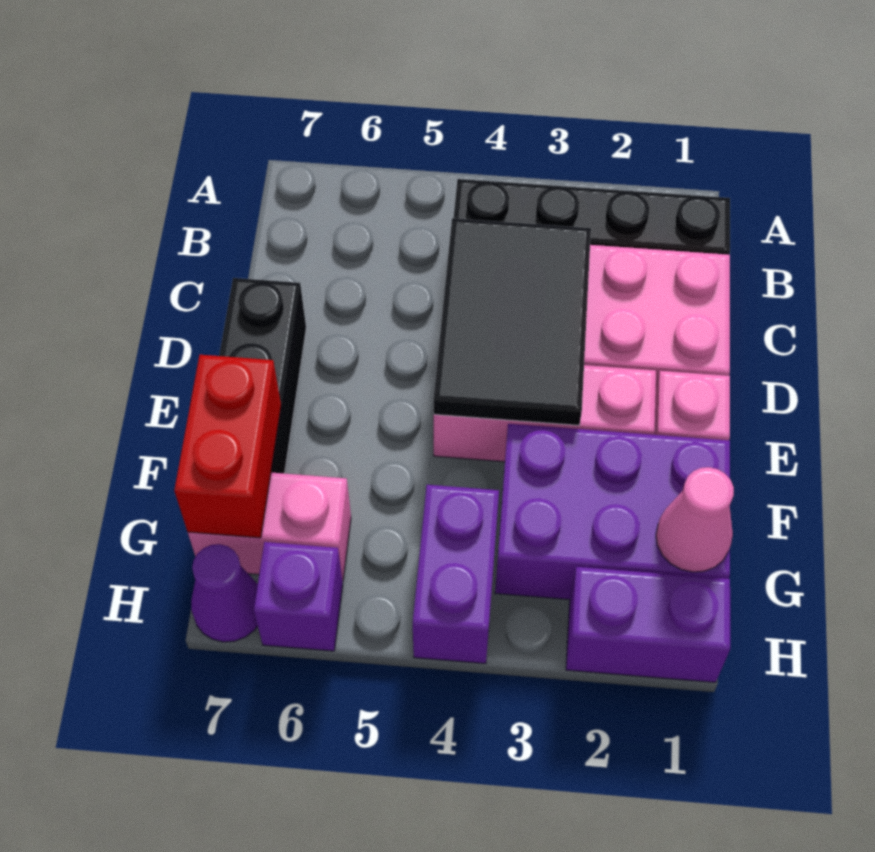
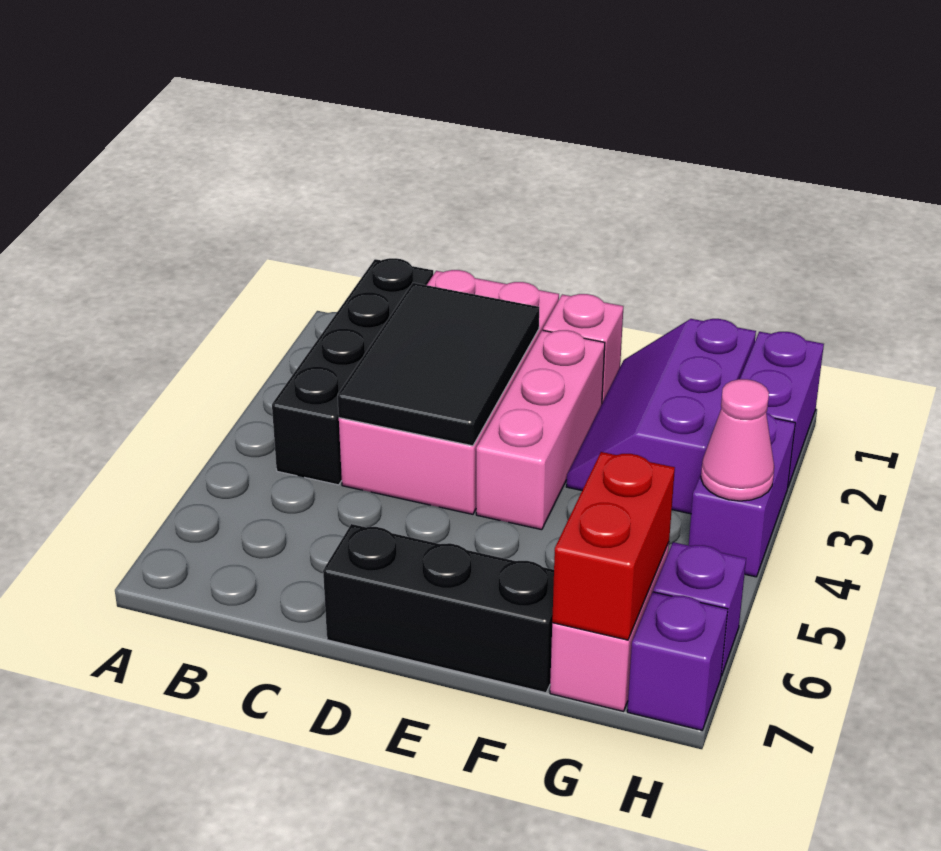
black tile C3:E4 level 2 -> black tile C2:D4 level 2
purple brick F1:G3 level 1 -> purple slope F1:G3 level 1 top G
red brick F7:G7 level 2 -> red brick G6:G7 level 2
pink cone G1 level 2 -> pink cone H4 level 2
purple brick G4:H4 level 1 -> purple brick H3:H4 level 1
purple cone H7 level 1 -> purple brick H7 level 1

